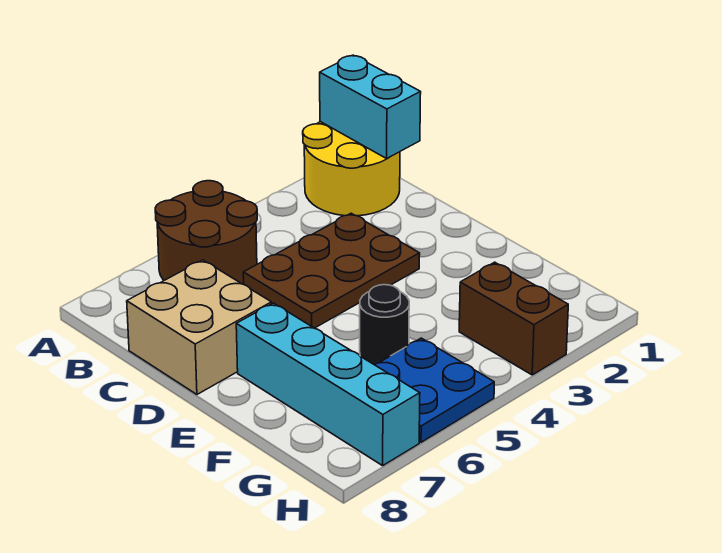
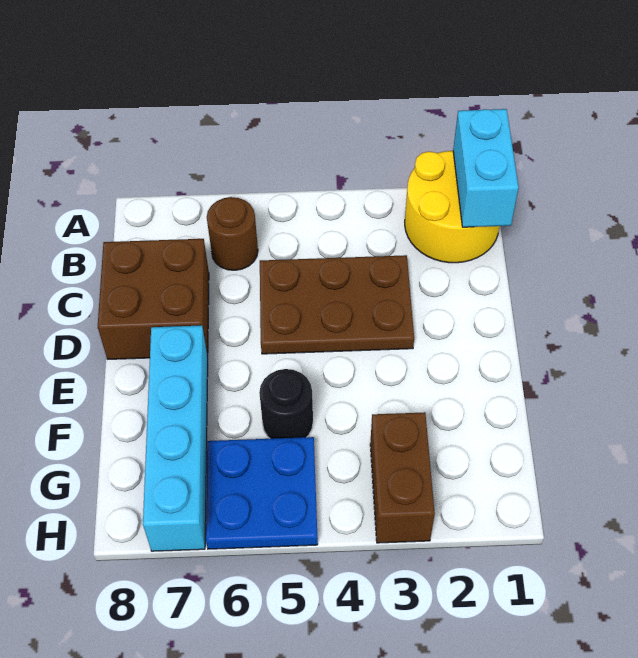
brown round brick A5:B6 level 1 -> brown round brick B6 level 1
tan brick C7:D8 level 1 -> brown brick C7:D8 level 1

